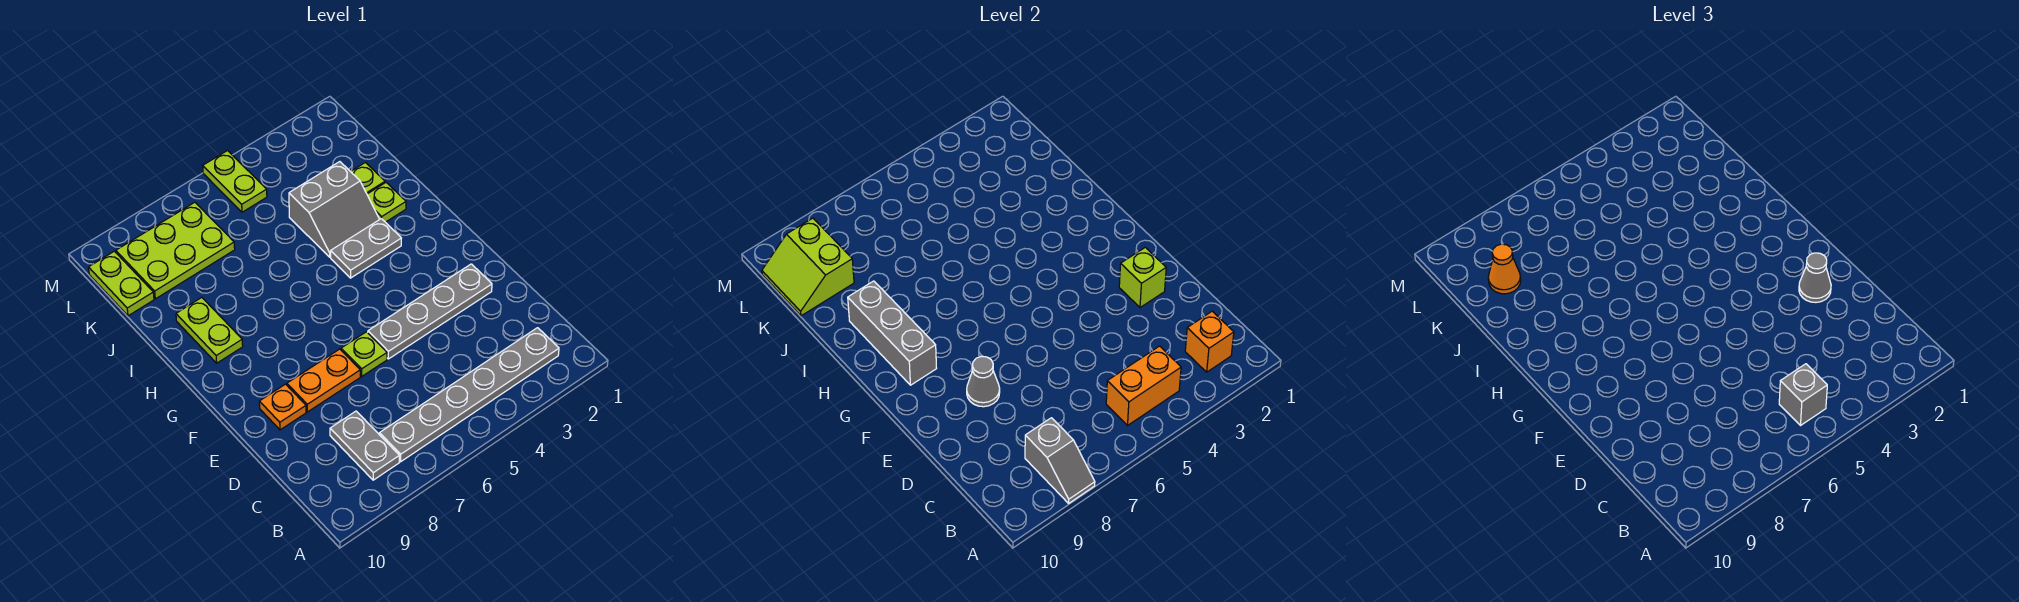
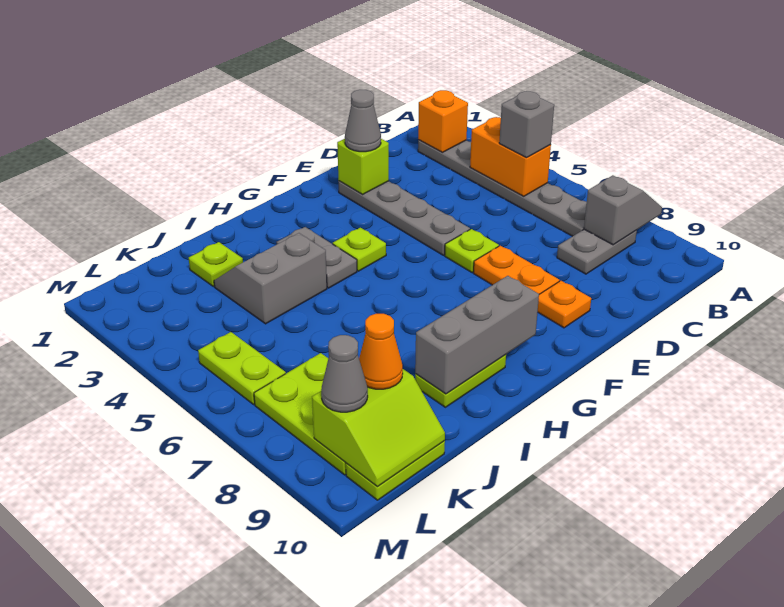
grey cone E8 level 2 -> grey cone L9 level 3
lime plate I2 level 1 -> lime plate G4 level 1
grey slope I3:J4 level 1 top J -> grey slope I3:J4 level 1 top 4
lime plate L5:M5 level 1 -> lime plate L5:L6 level 1

